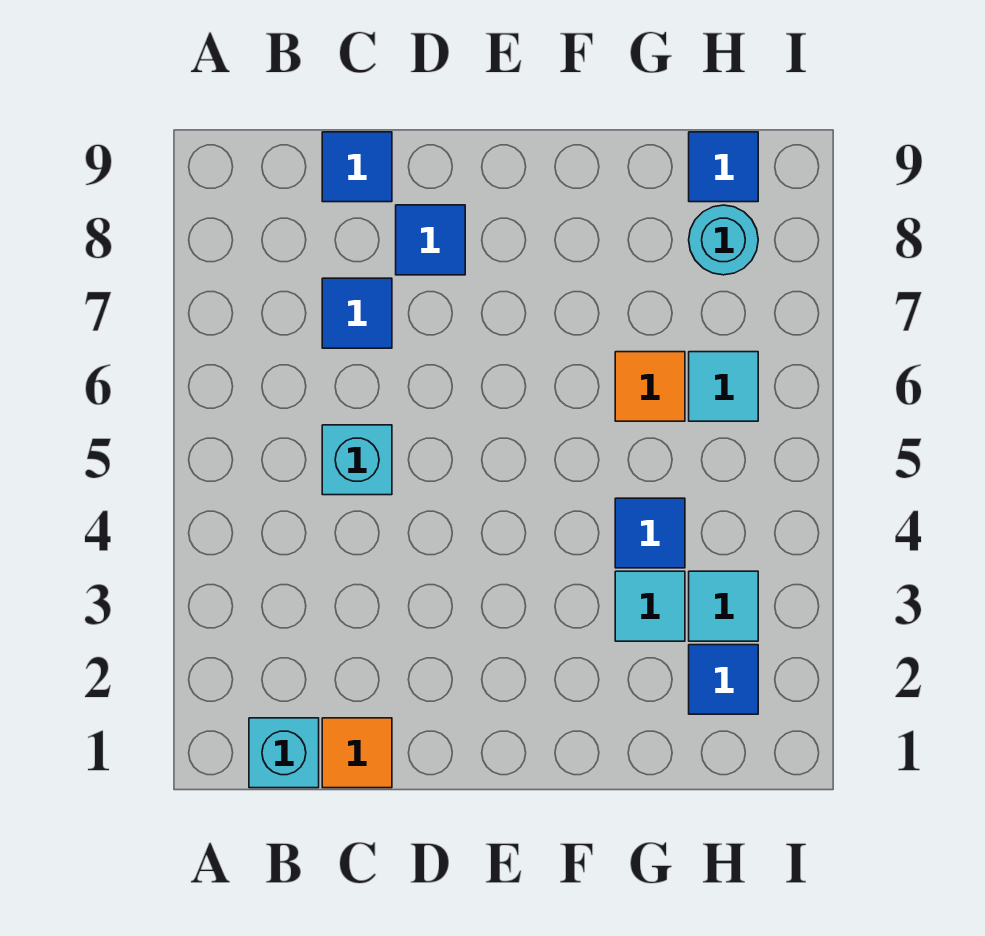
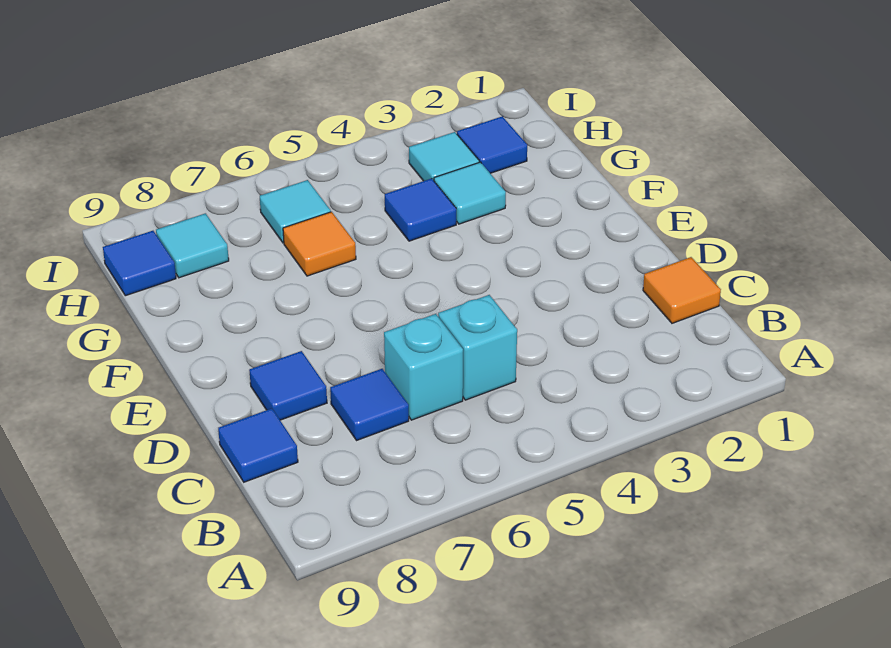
cyan brick B1 level 1 -> cyan brick C6 level 1
cyan round brick H8 level 1 -> cyan tile H8 level 1

